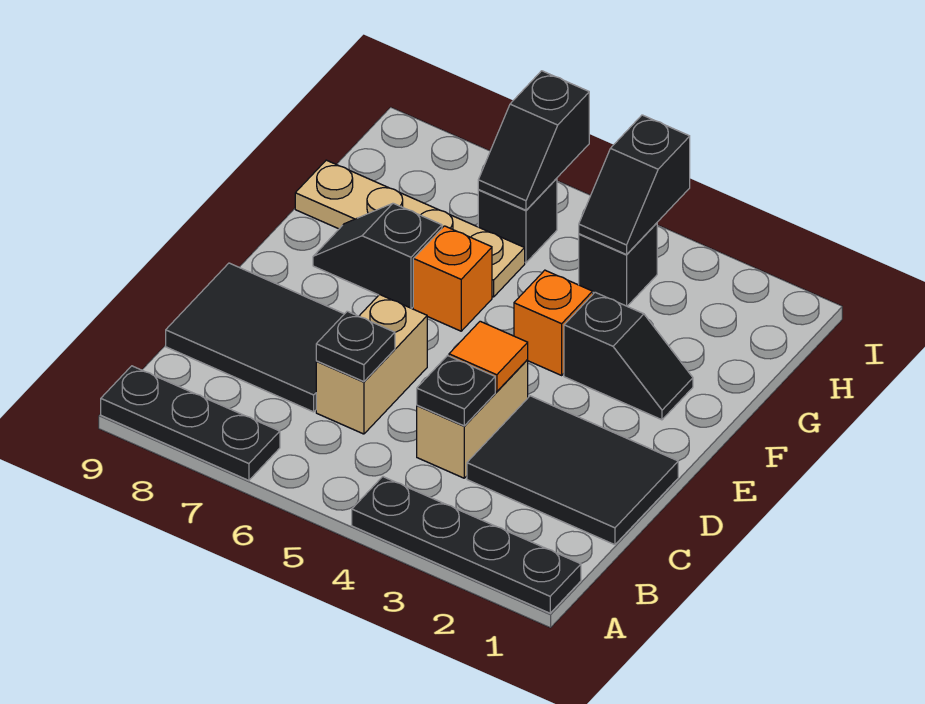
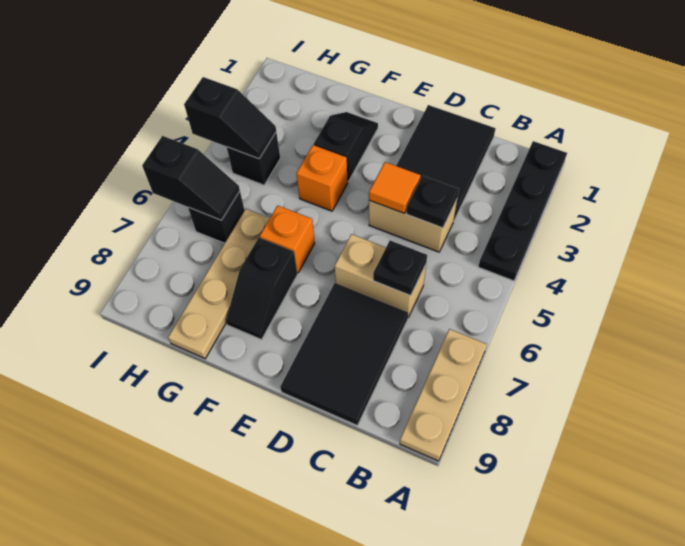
black plate A7:A9 level 1 -> tan plate A7:A9 level 1

